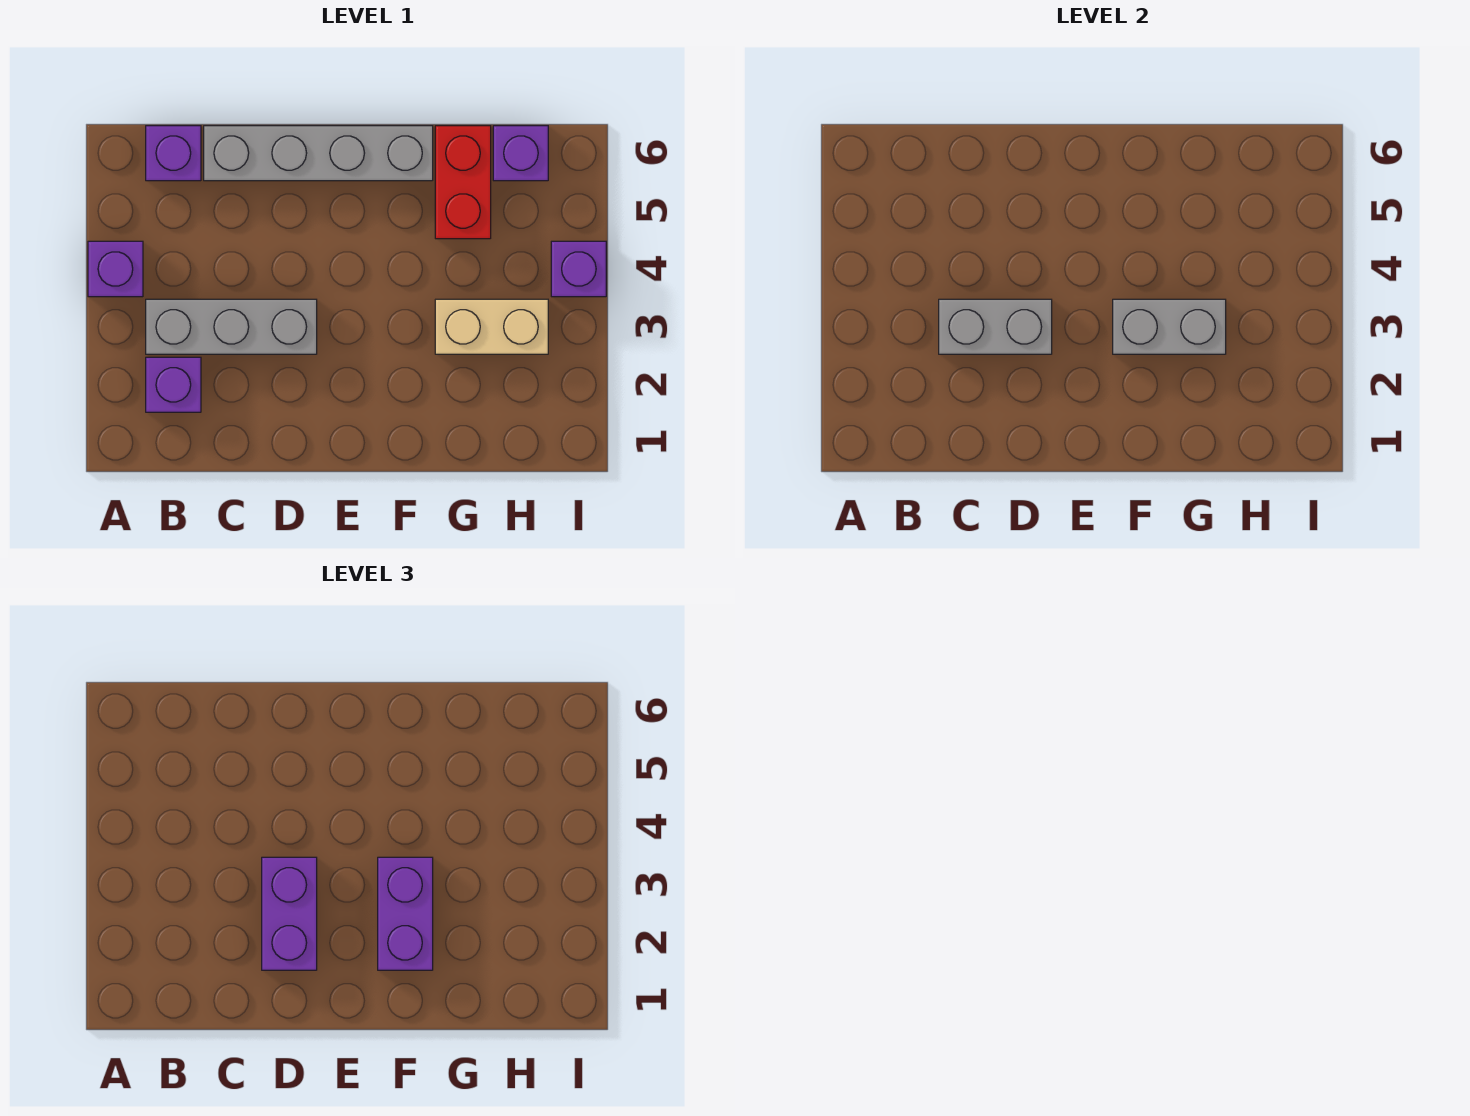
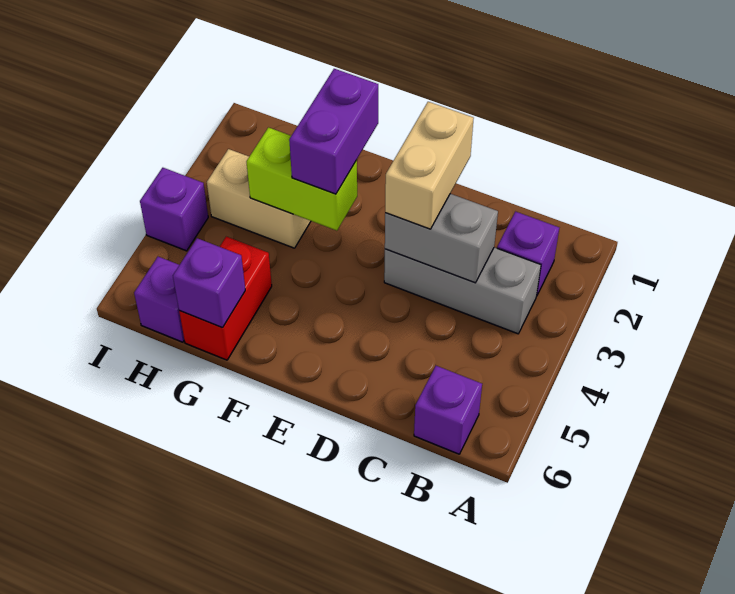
purple brick A4 level 1 -> purple brick G6 level 2
grey brick C6:F6 level 1 -> none
purple brick D2:D3 level 3 -> tan brick D2:D3 level 3
grey brick F3:G3 level 2 -> lime brick F3:G3 level 2

